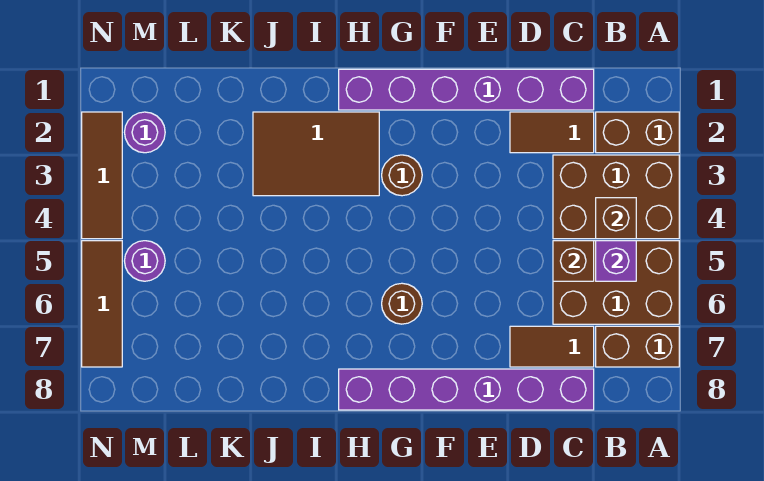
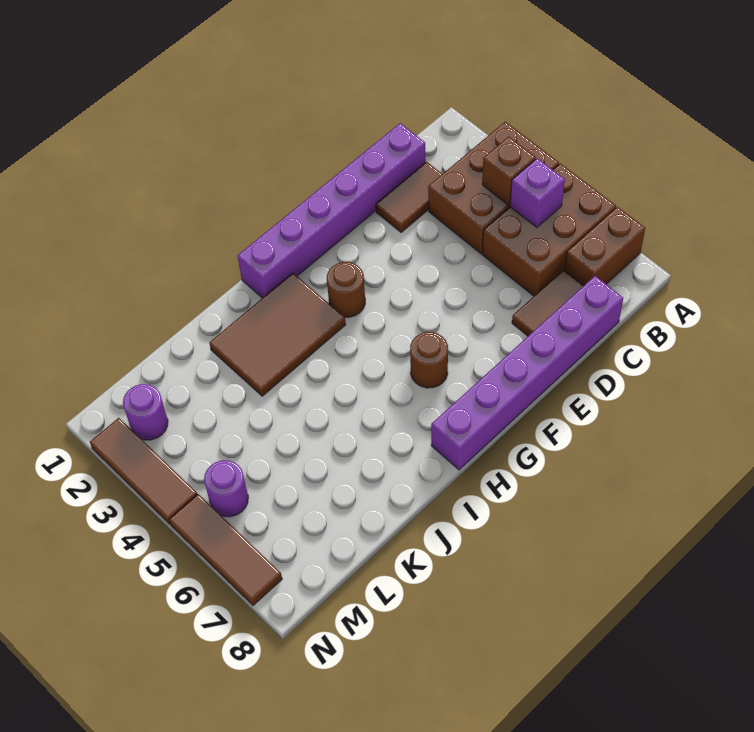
brown brick A2:B2 level 1 -> none
brown brick C5 level 2 -> none

